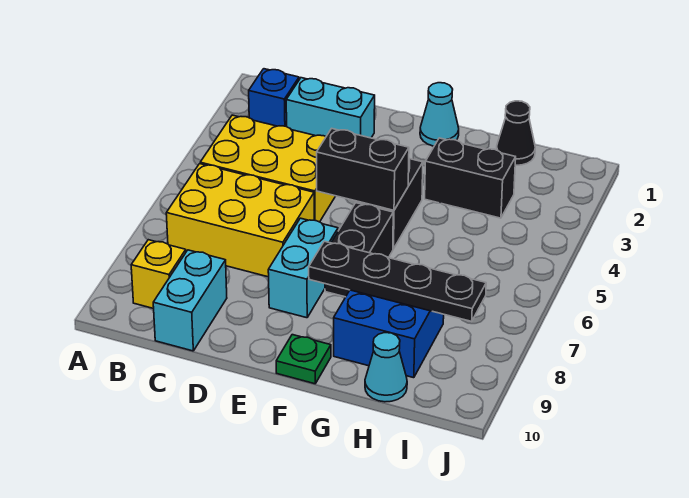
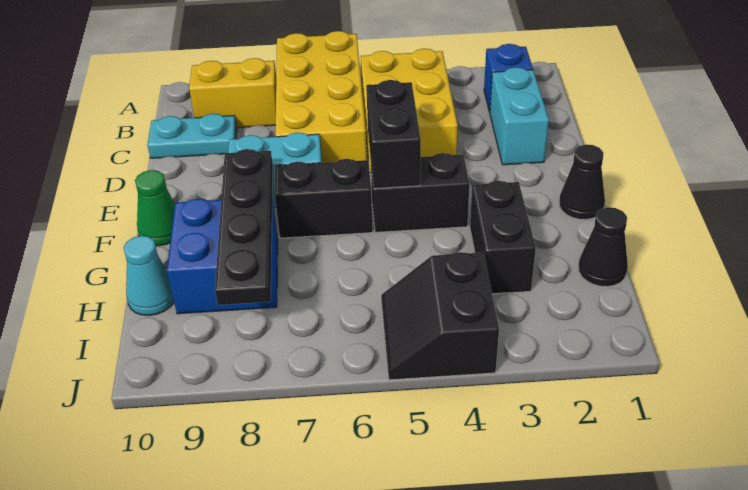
yellow brick B6:D7 level 1 -> yellow brick A6:D7 level 1
yellow brick B9 level 1 -> yellow brick B8:B9 level 1
cyan brick C9:C10 level 1 -> cyan plate C9:C10 level 1
cyan cone F1 level 1 -> black cone F1 level 1
green plate F10 level 1 -> green cone F10 level 1
none -> black slope I4:J5 level 1 top 4

